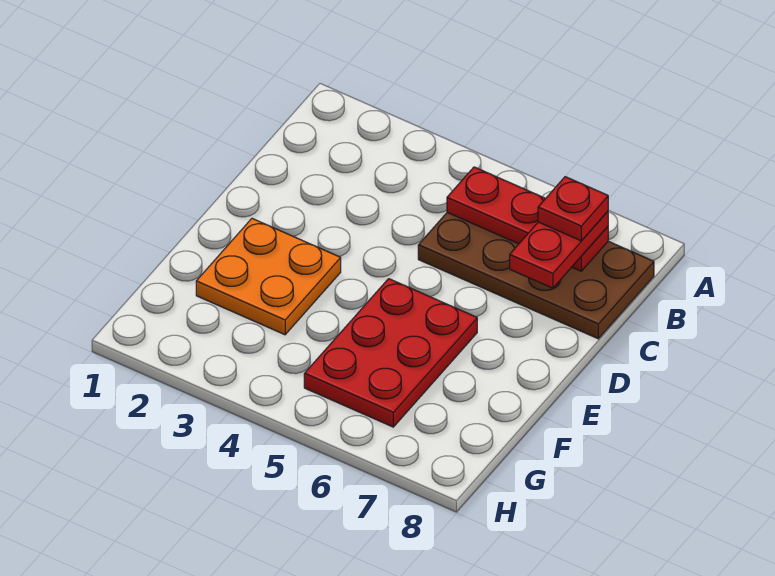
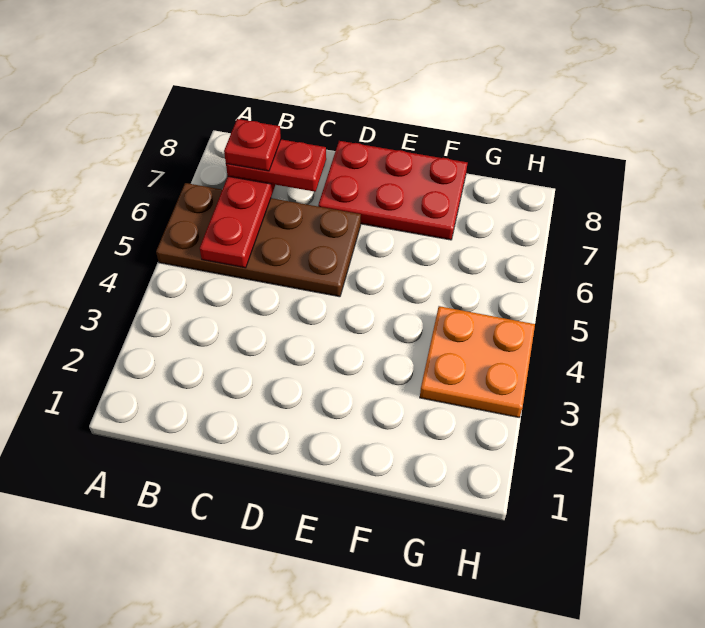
brown plate B5:C8 level 1 -> brown plate A5:D6 level 1
orange plate E2:F3 level 1 -> orange plate G3:H4 level 1
red plate E5:G6 level 1 -> red plate D7:F8 level 1

